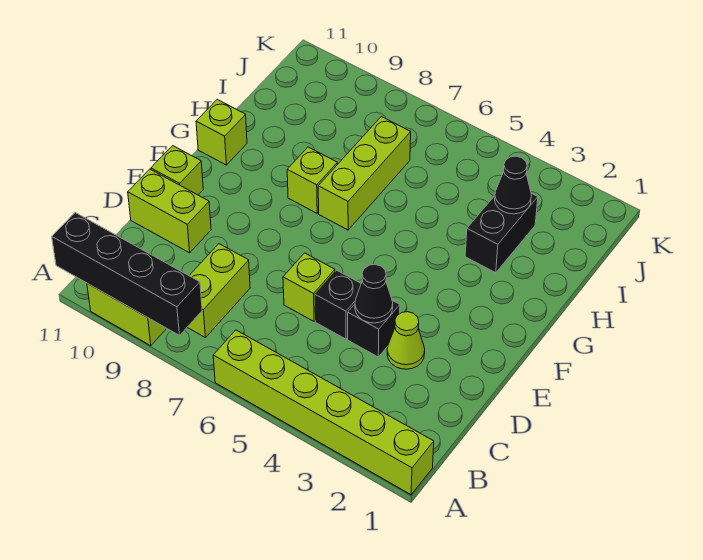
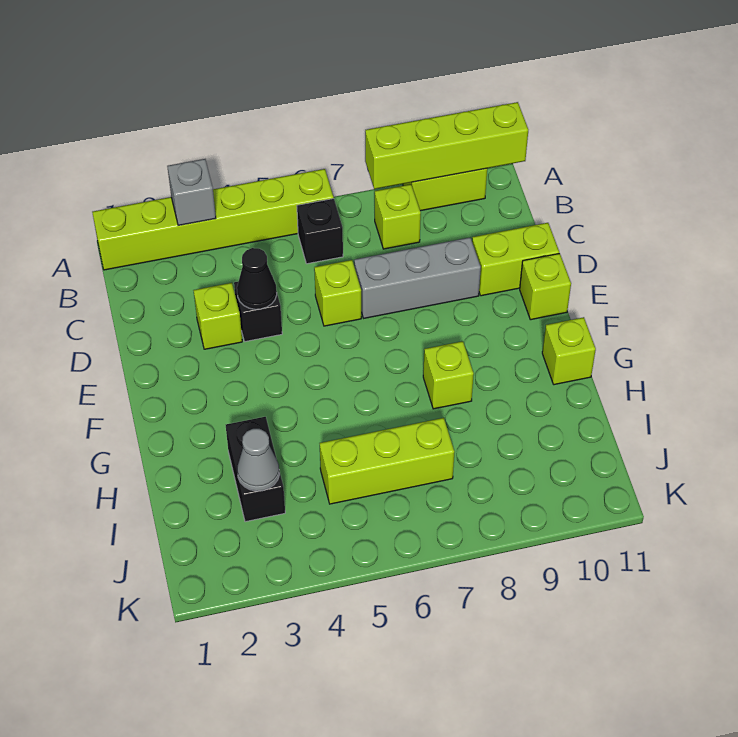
none -> grey brick A3 level 2
black brick A8:A11 level 2 -> lime brick A8:A11 level 2
lime brick B8:C8 level 1 -> lime brick B8 level 1
lime cone D3 level 1 -> lime brick D3 level 1
black brick D5 level 1 -> black brick B6 level 1
none -> grey brick D7:D9 level 1
lime brick G7:I7 level 1 -> lime brick I5:I7 level 1
black cone I3 level 2 -> grey cone I3 level 2

